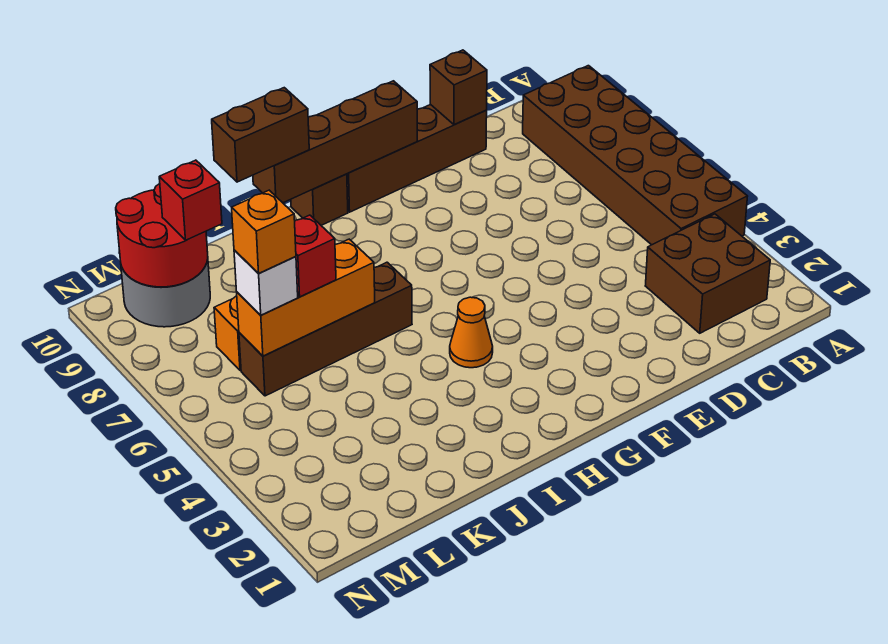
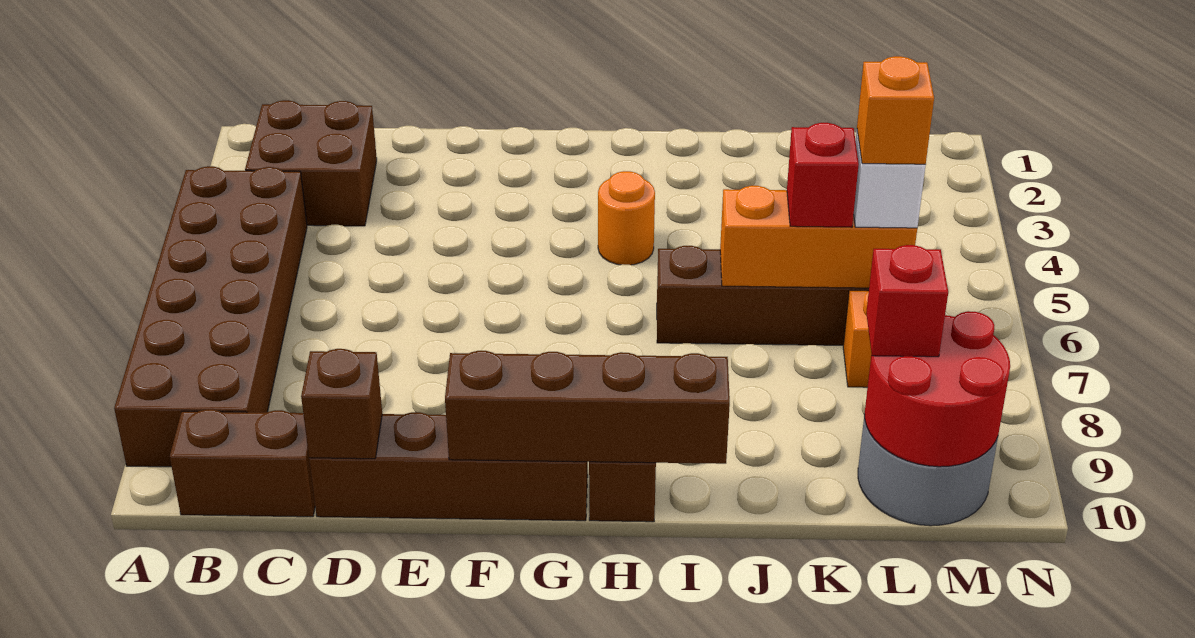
orange cone H4 level 1 -> orange round brick H4 level 1
brown brick I10:J10 level 3 -> brown brick B10:C10 level 1

